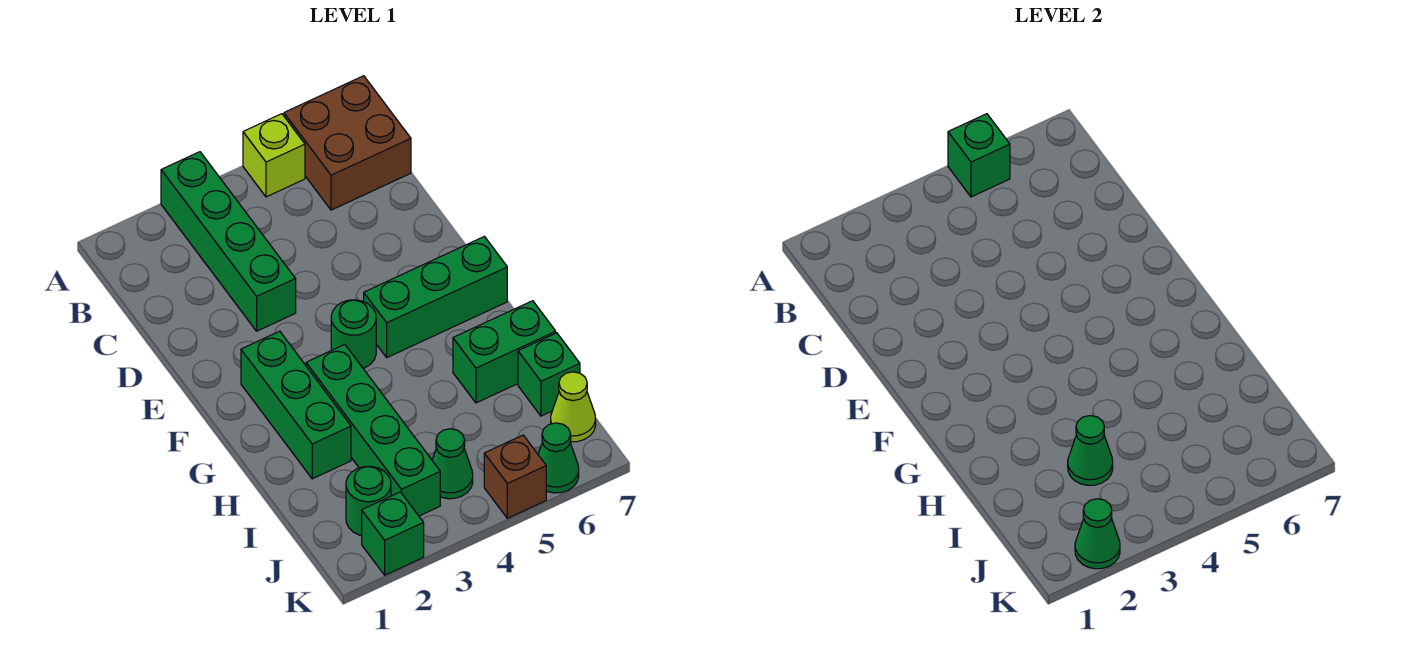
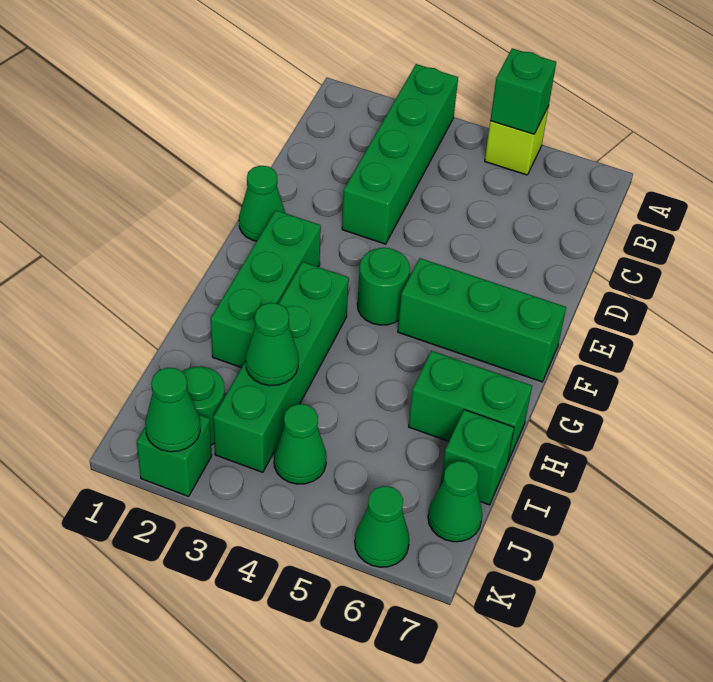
brown brick A6:B7 level 1 -> none
none -> green cone E1 level 1
lime cone J7 level 1 -> green cone J7 level 1
brown brick K5 level 1 -> none

